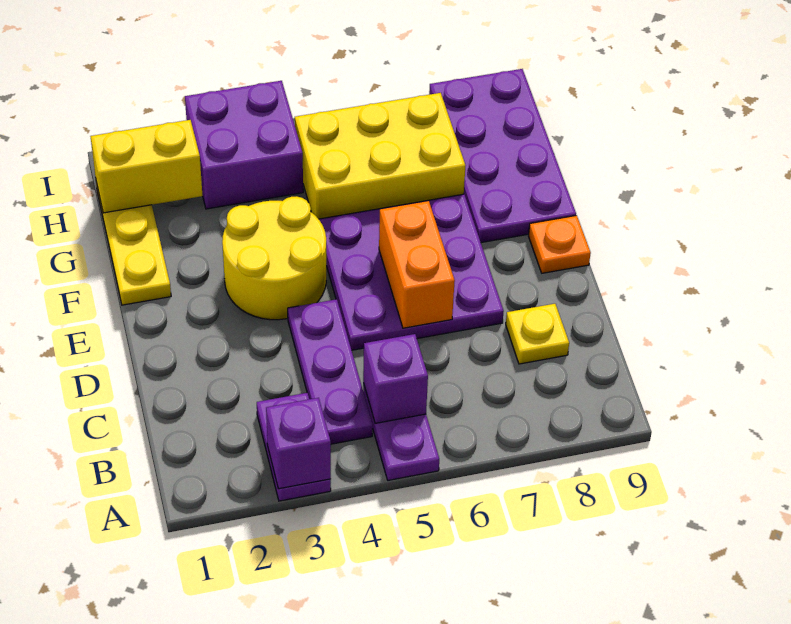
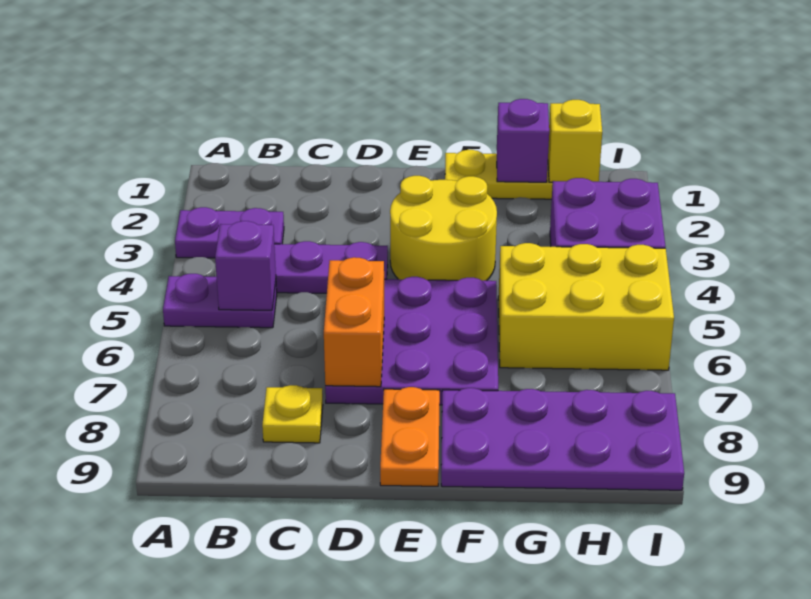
purple brick A3 level 2 -> purple brick G1 level 2
orange brick D6:E6 level 2 -> orange brick D6:D7 level 2
orange plate E9 level 1 -> orange plate E8:E9 level 1
yellow brick G5:H7 level 1 -> yellow brick G5:I6 level 1
yellow brick H1:H2 level 2 -> yellow brick H1 level 2

